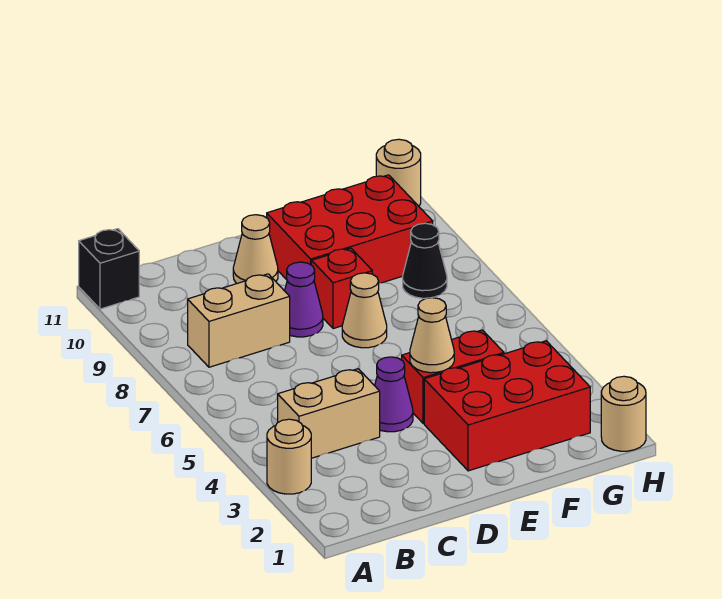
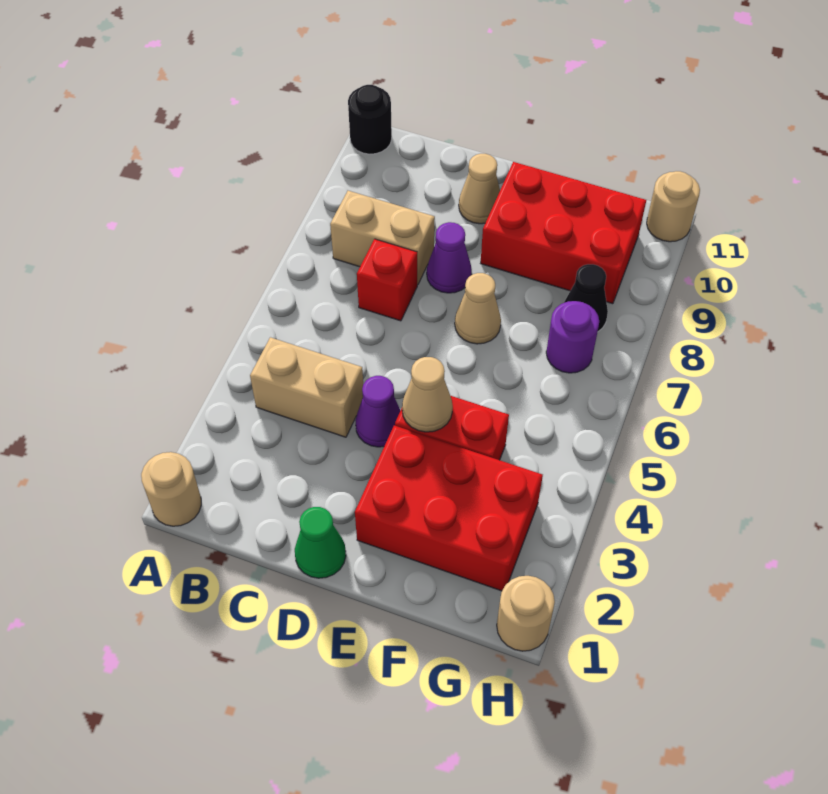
tan round brick A3 level 1 -> tan round brick A1 level 1
black brick A11 level 1 -> black round brick A11 level 1
none -> green cone D1 level 1
red brick E8 level 1 -> red brick C7 level 1
none -> purple round brick G7 level 1

